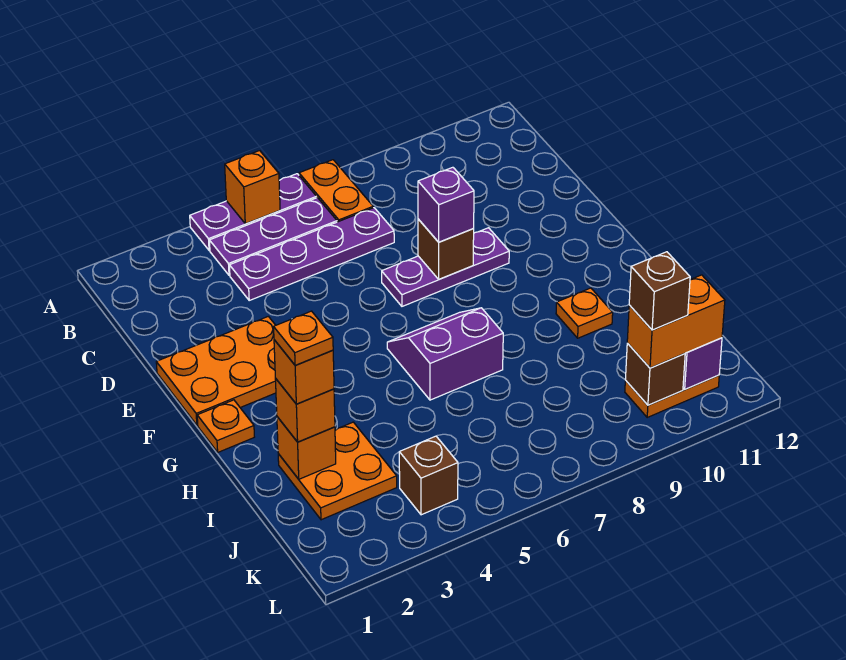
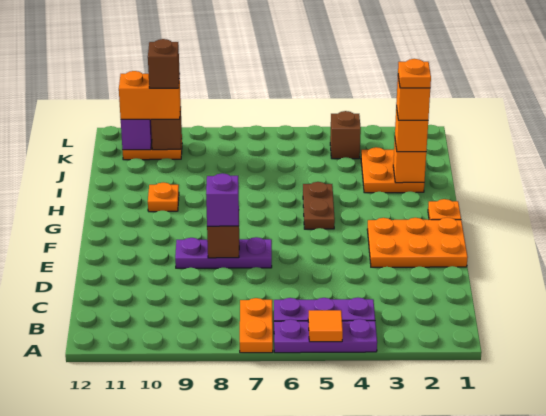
orange brick A5 level 2 -> orange tile A5 level 2
purple plate C4:C7 level 1 -> none
none -> brown plate G5:H5 level 1
purple slope G6:H7 level 1 top H -> none

